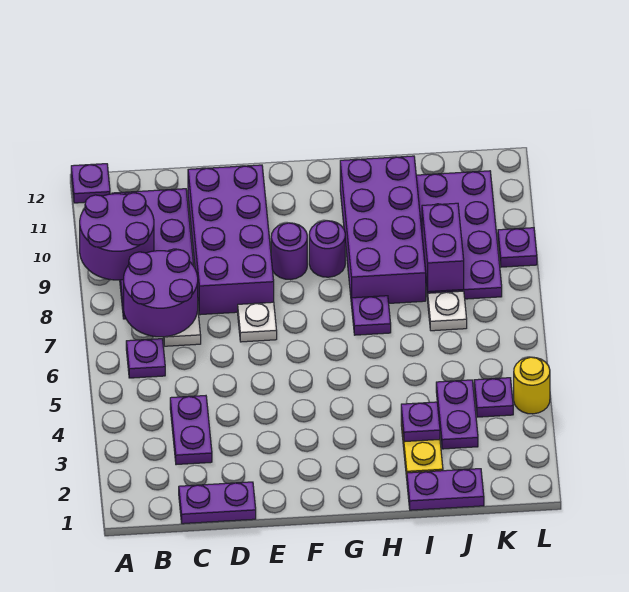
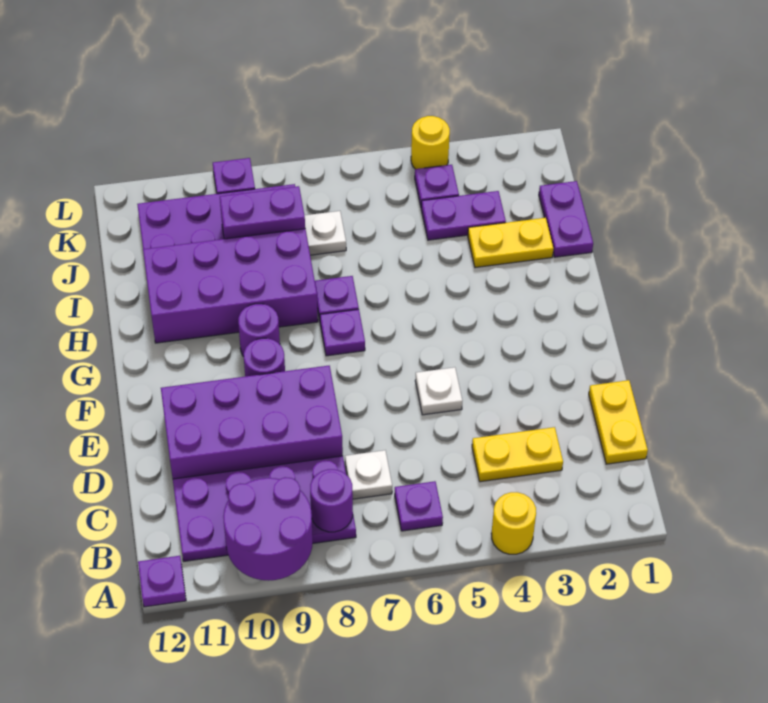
none -> yellow round brick A4 level 1
purple round brick B7:C8 level 2 -> purple round brick B8 level 2
purple plate C1:D1 level 1 -> yellow plate C1:D1 level 1
purple plate C3:C4 level 1 -> yellow plate C3:C4 level 1
white plate E7 level 1 -> white plate E5 level 1
purple plate I3 level 2 -> purple plate G7 level 1

